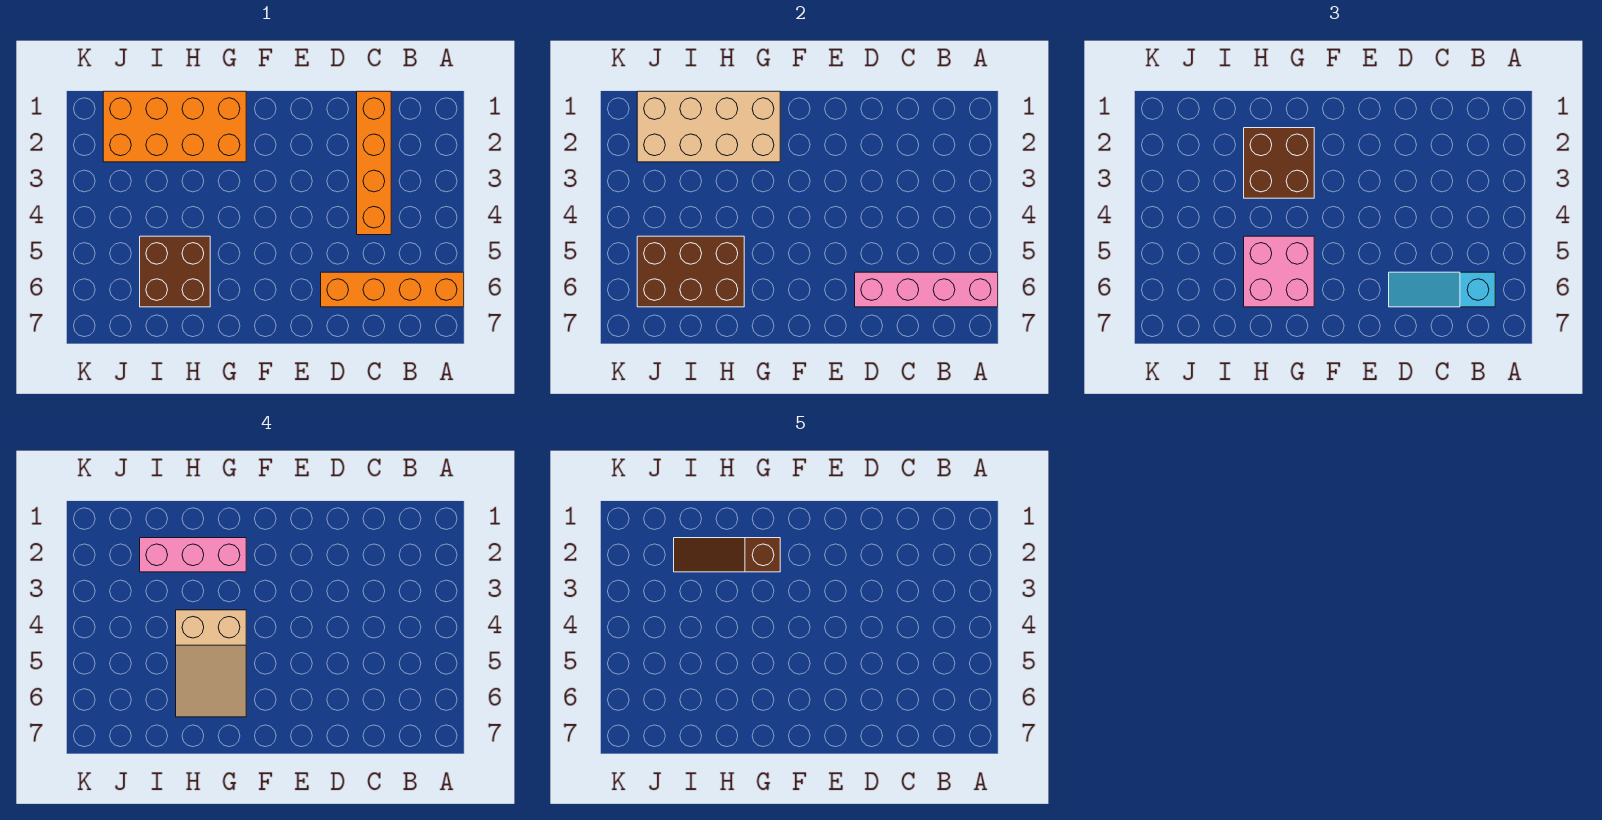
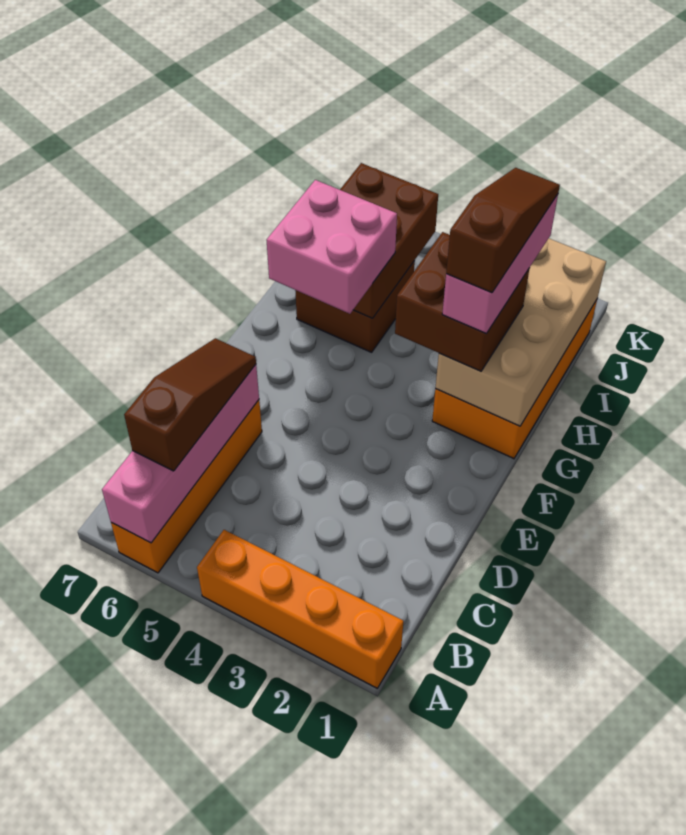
cyan slope B6:D6 level 3 top B -> brown slope B6:D6 level 3 top B
orange brick C1:C4 level 1 -> orange brick A1:A4 level 1
tan slope G4:H6 level 4 top 4 -> none

